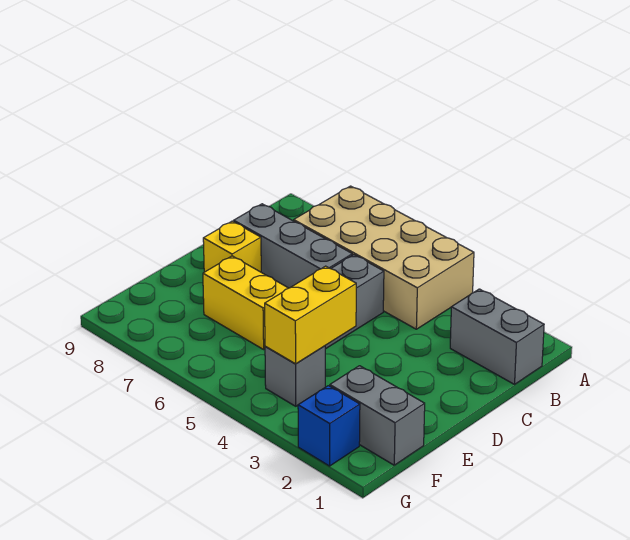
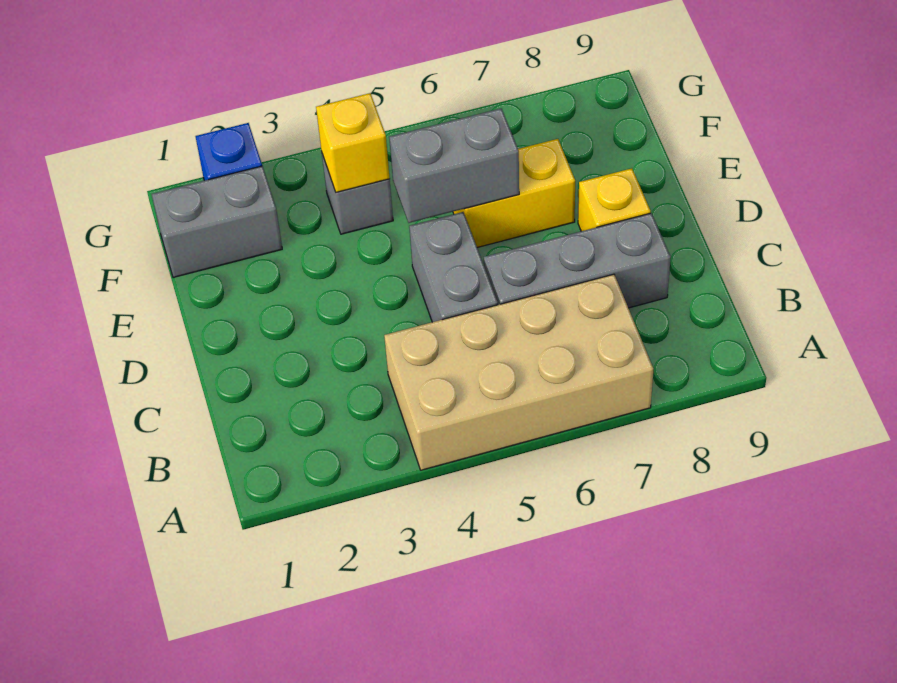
grey brick B1:B2 level 1 -> grey brick E5:E6 level 2
yellow brick E4:F4 level 2 -> yellow brick F4 level 2

